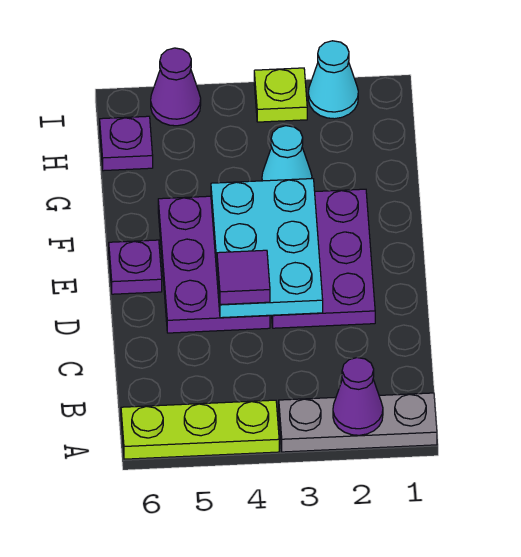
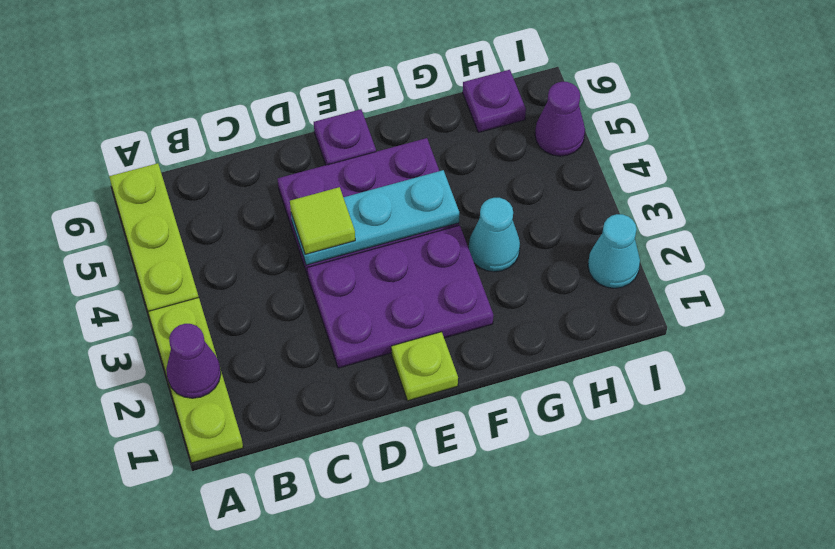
grey plate A1:A3 level 1 -> lime plate A1:A3 level 1
cyan plate D3:F4 level 2 -> cyan plate D4:F4 level 2
purple tile D4 level 3 -> lime tile D4 level 3
lime plate I3 level 1 -> lime plate E1 level 1

